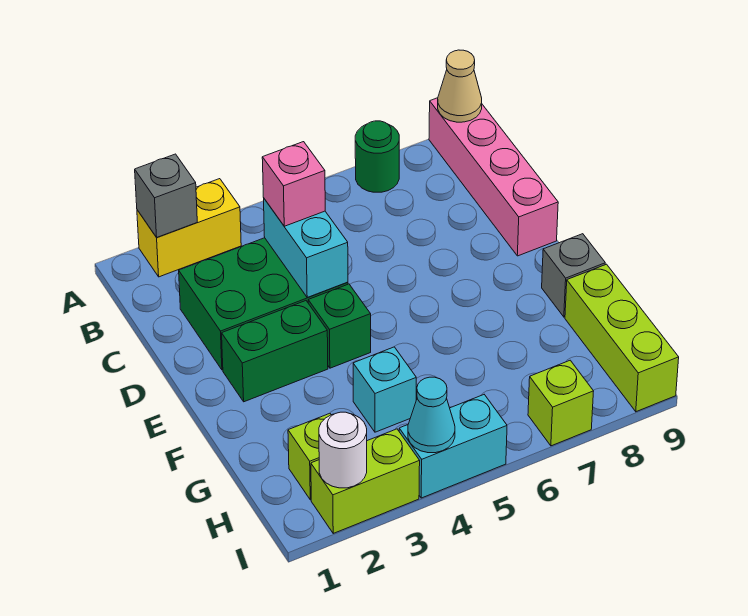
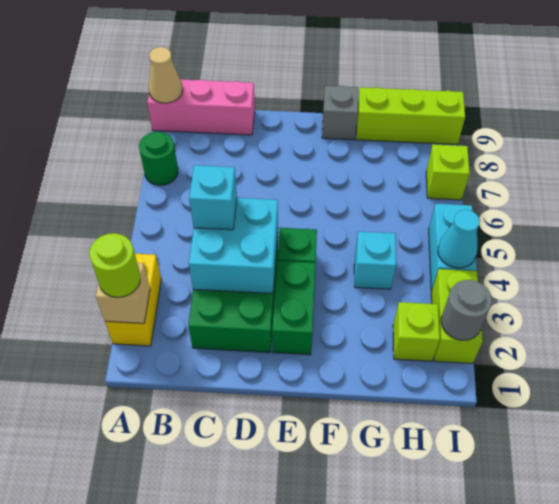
grey brick A2 level 2 -> tan brick A2 level 2
none -> lime round brick A2 level 3
pink brick A9:D9 level 1 -> pink brick A9:C9 level 1
cyan brick C4:D4 level 2 -> cyan brick C3:D4 level 2
pink brick C4 level 3 -> cyan brick C4 level 3
white round brick I2 level 2 -> grey round brick I2 level 2

